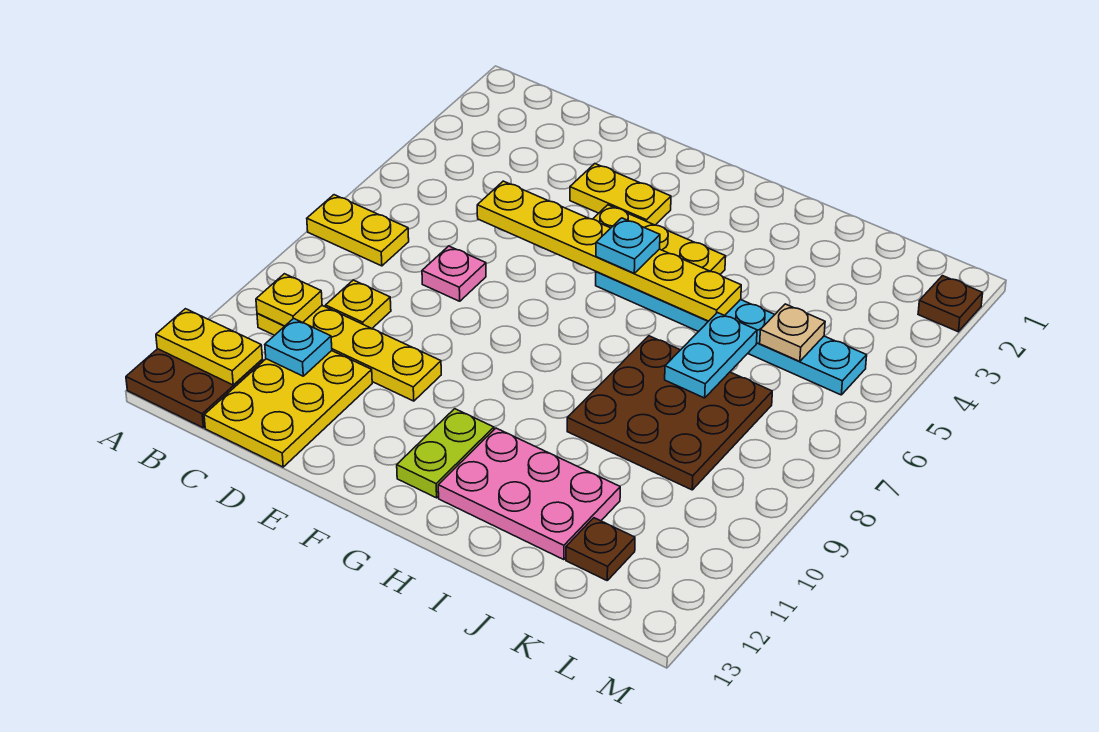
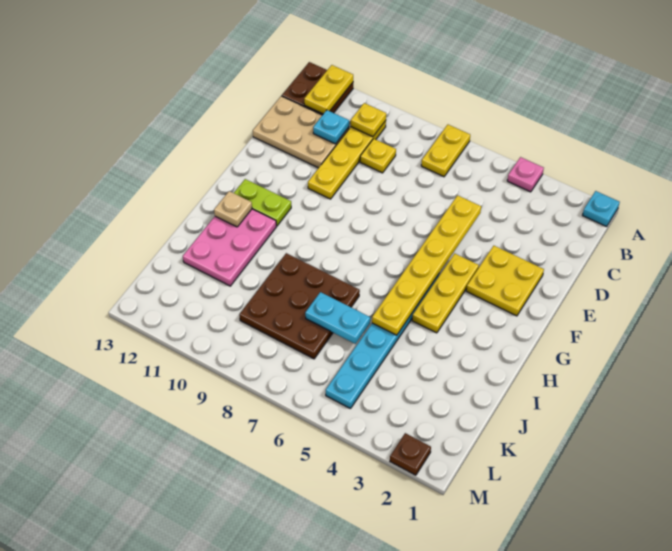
yellow plate C11:D13 level 1 -> tan plate C11:D13 level 1
pink plate D7 level 1 -> pink plate A4 level 1
yellow plate E3:F3 level 1 -> yellow plate E2:F3 level 1
cyan plate G5 level 3 -> cyan plate A1 level 1
tan plate K5 level 2 -> tan plate H12 level 2
brown plate K12 level 1 -> none

